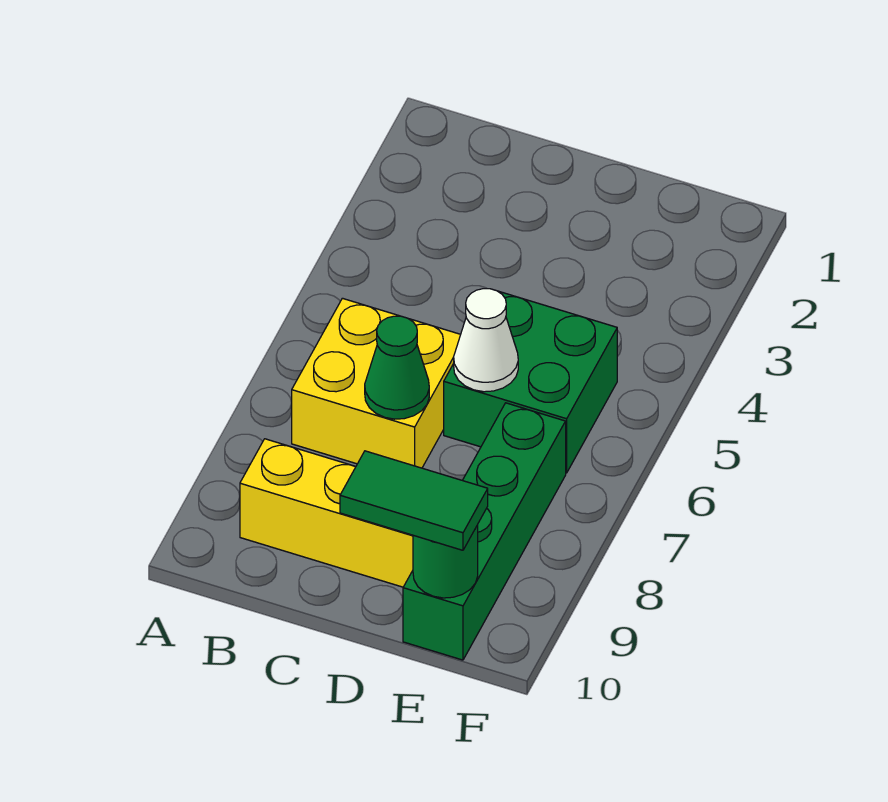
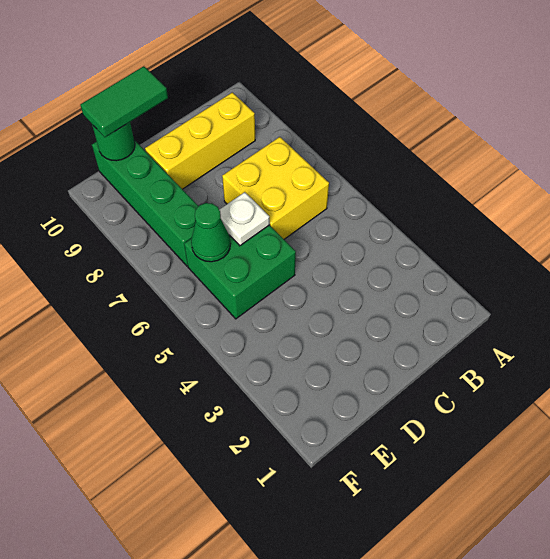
green cone C7 level 2 -> green cone E6 level 2
white cone D6 level 2 -> white plate D6 level 2

